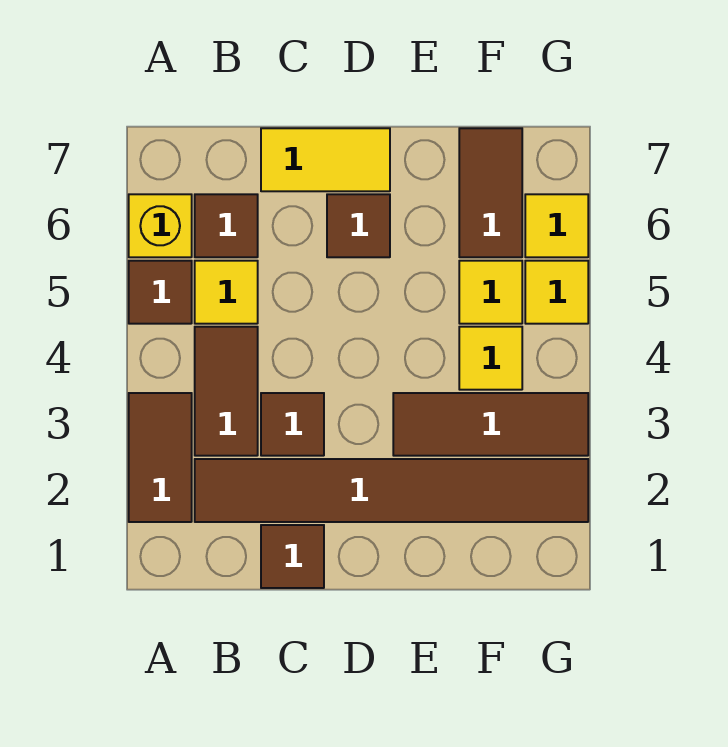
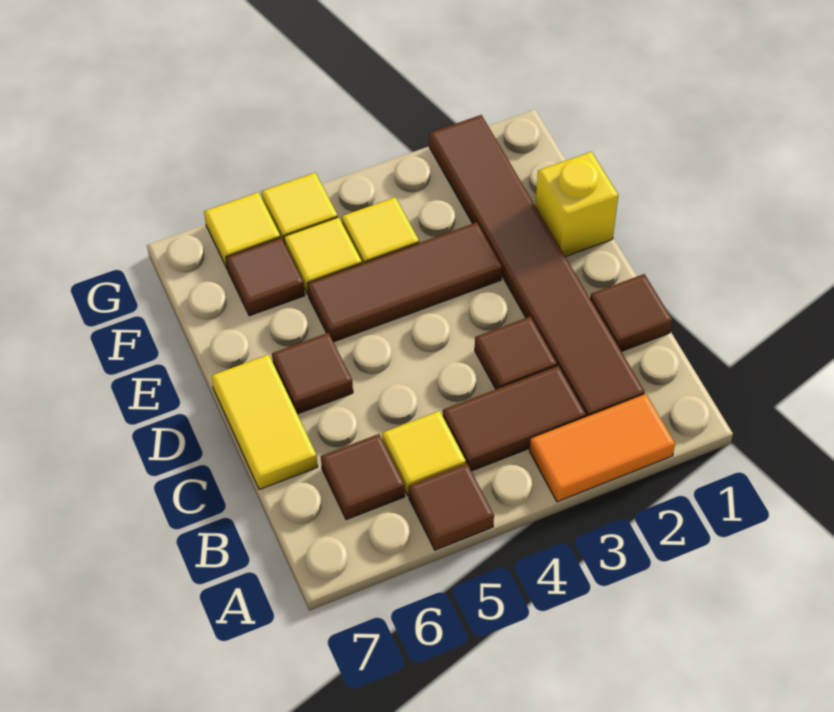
brown tile A2:A3 level 1 -> orange tile A2:A3 level 1
yellow brick A6 level 1 -> yellow brick E1 level 1
brown tile E3:G3 level 1 -> brown tile E3:E5 level 1
brown tile F6:F7 level 1 -> brown tile F6 level 1

